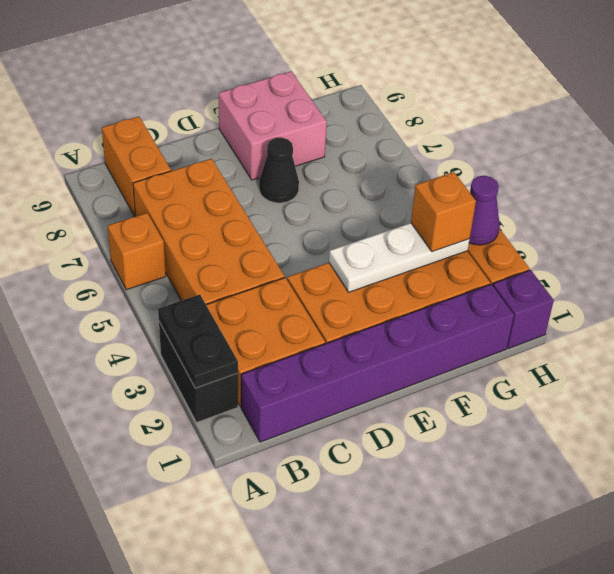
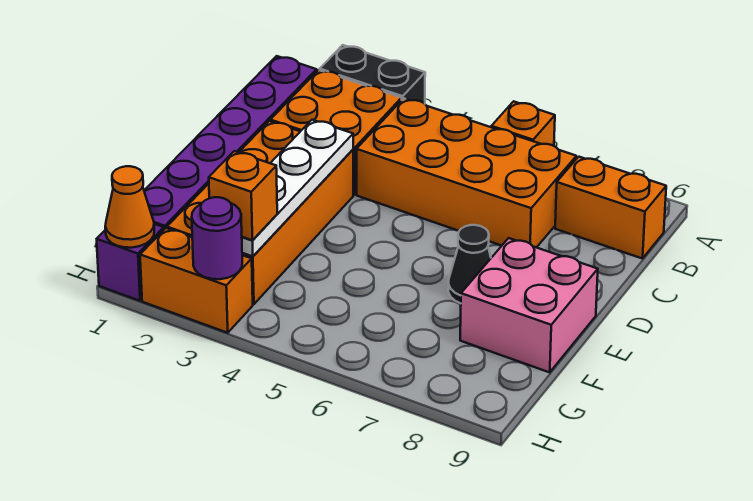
black plate A2:A3 level 2 -> none
white plate E3:G3 level 2 -> white plate D3:G3 level 2
none -> orange cone H1 level 2
purple cone H3 level 2 -> purple round brick H3 level 2

